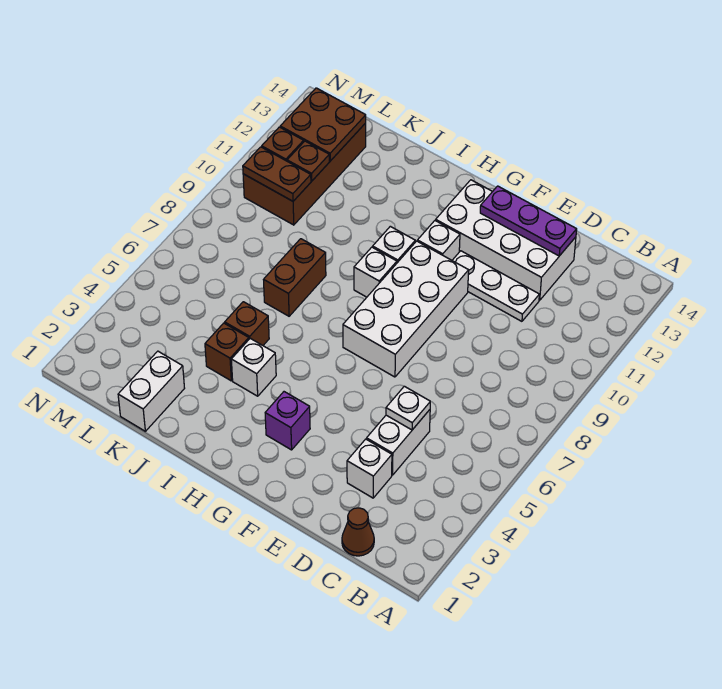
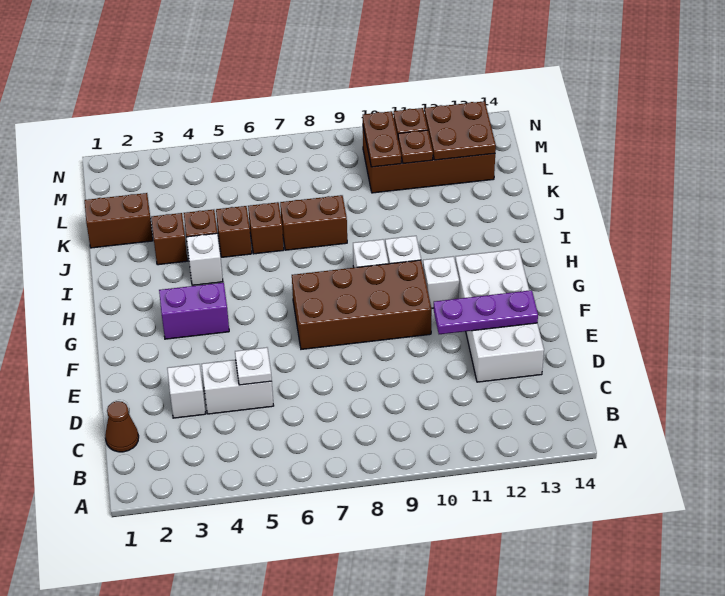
white plate D11:F11 level 1 -> none
purple plate D13:F13 level 2 -> purple plate E11:E13 level 2
white brick F7:G10 level 1 -> brown brick F7:G10 level 1
purple brick G3 level 1 -> purple brick G3:G4 level 1
none -> brown brick J3 level 1
none -> brown brick J6 level 1
white brick K1:K2 level 1 -> brown brick K1:K2 level 1

